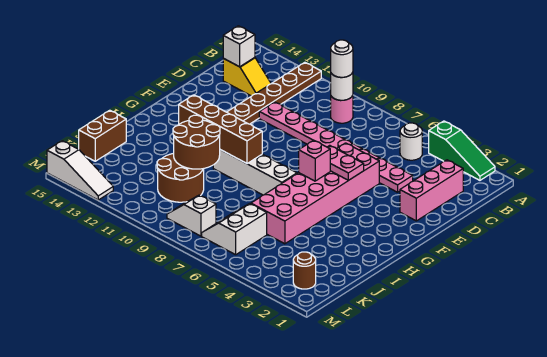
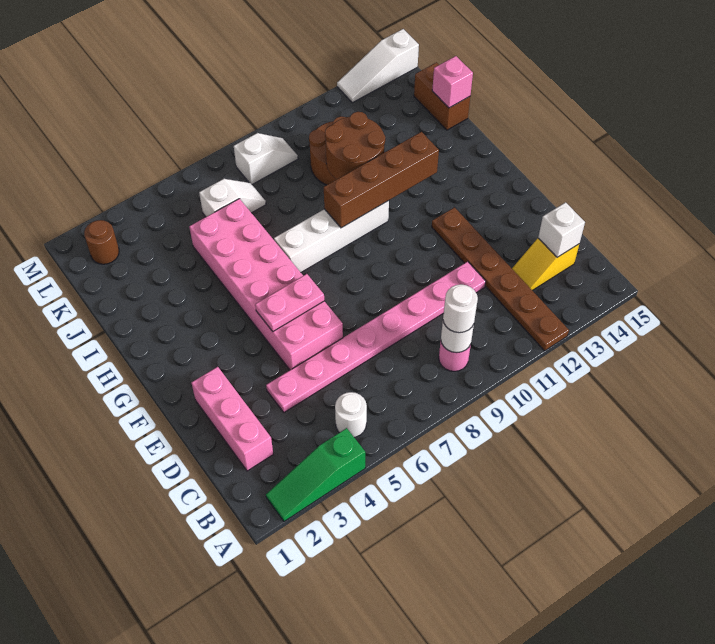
pink brick G6 level 2 -> pink brick J15 level 2
white slope K6:L7 level 1 top 6 -> white slope K6:K7 level 1 top 6

